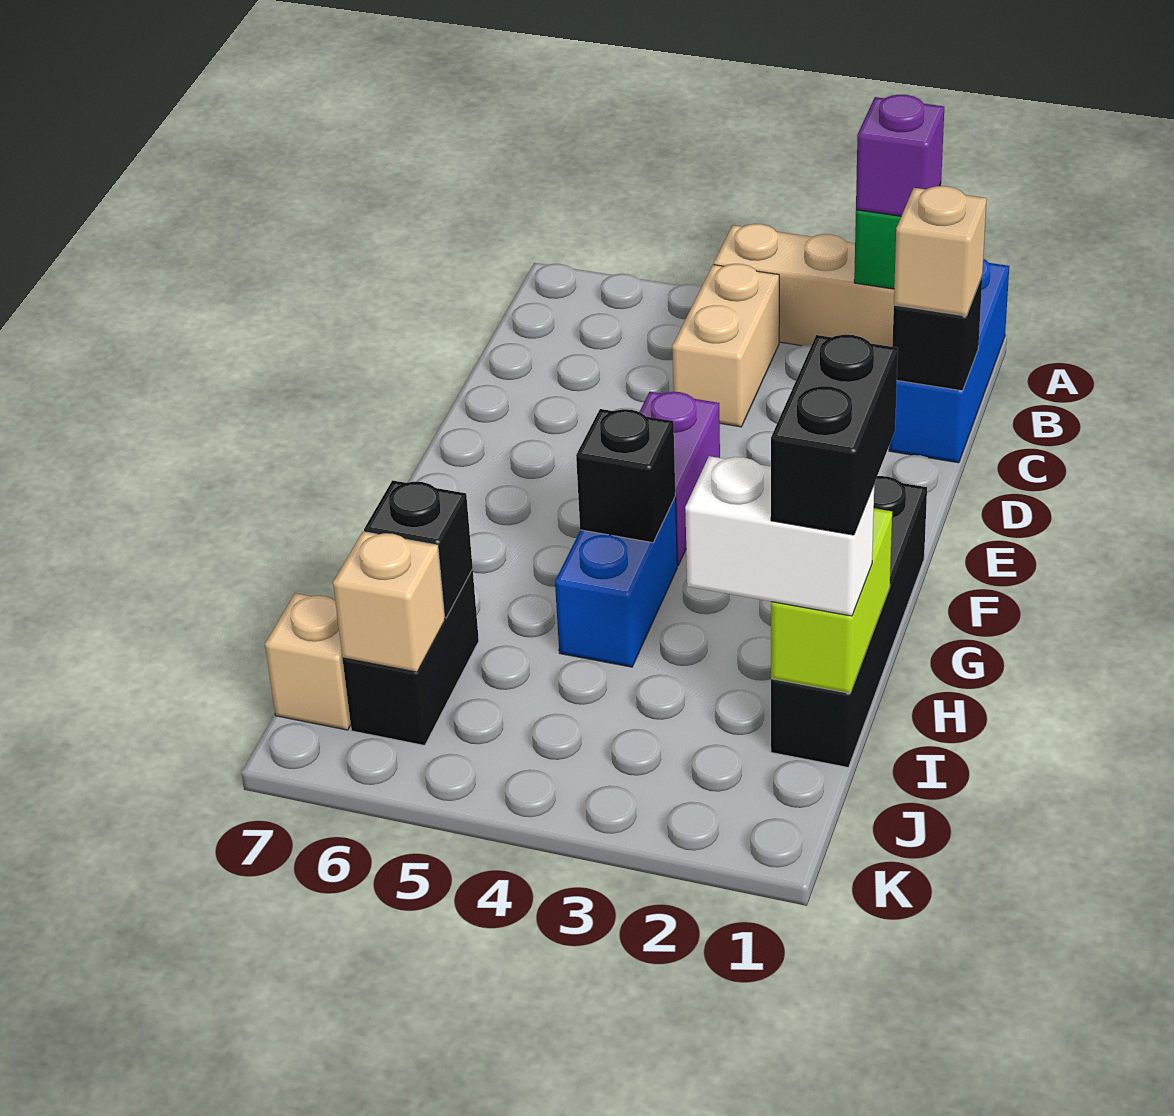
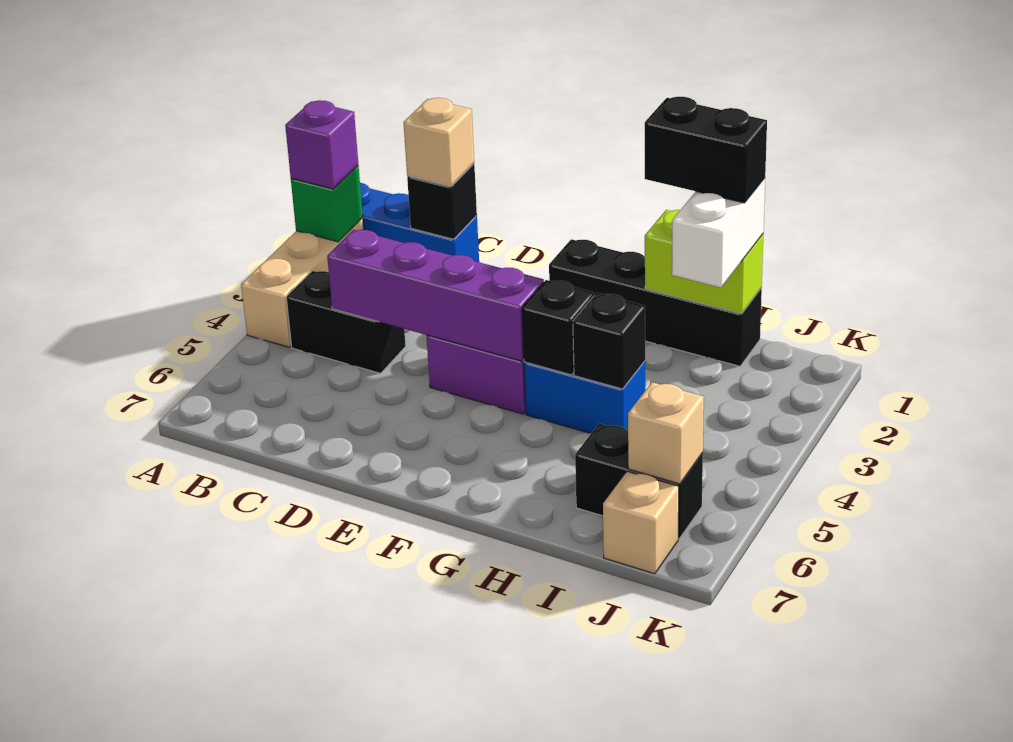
tan brick B4:C4 level 1 -> black brick B4:C4 level 1
none -> purple brick C4:F4 level 2
black brick I6 level 2 -> black brick H4 level 2

